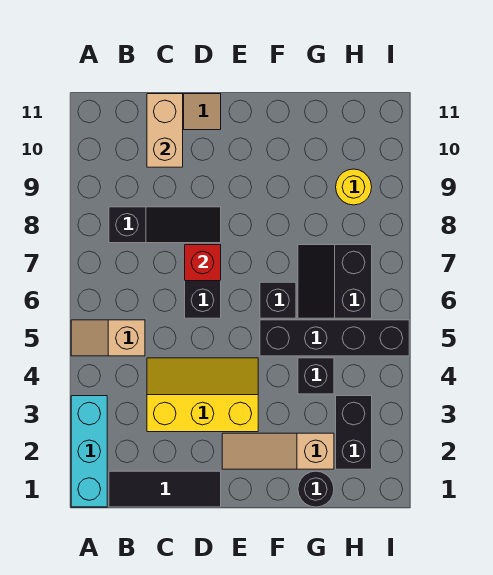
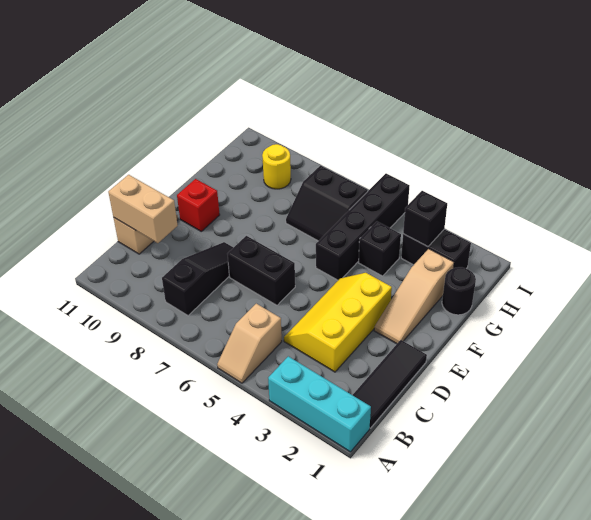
red brick D7 level 2 -> red brick E10 level 1
black brick F6 level 1 -> black brick H3 level 2

